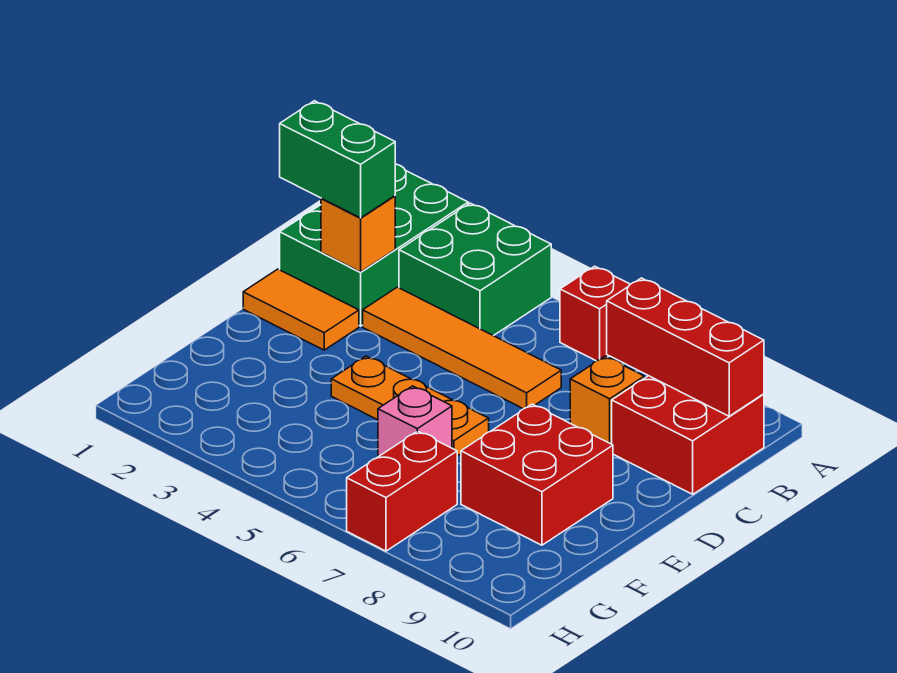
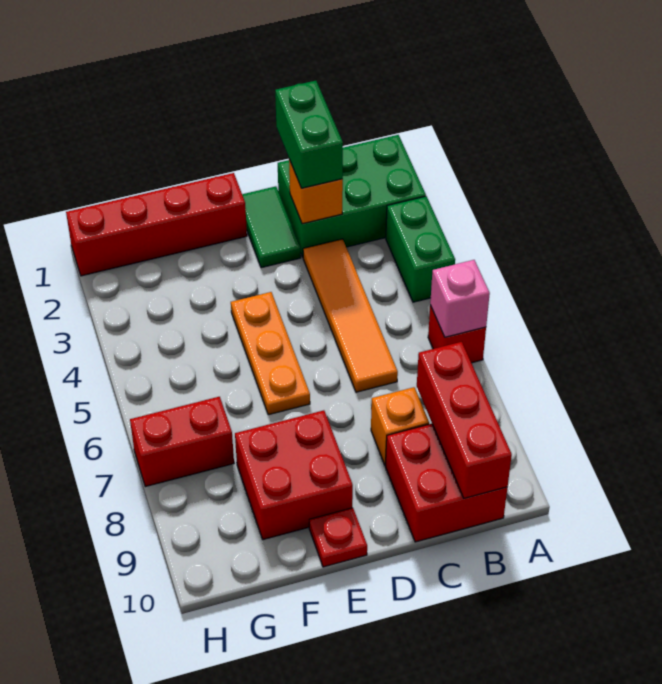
green brick A3:B4 level 1 -> green brick A3:A4 level 1
orange tile D1:D2 level 1 -> green tile D1:D2 level 1
none -> red brick E1:H1 level 1
none -> red plate E10 level 1
pink brick F6 level 1 -> pink brick A6 level 2

